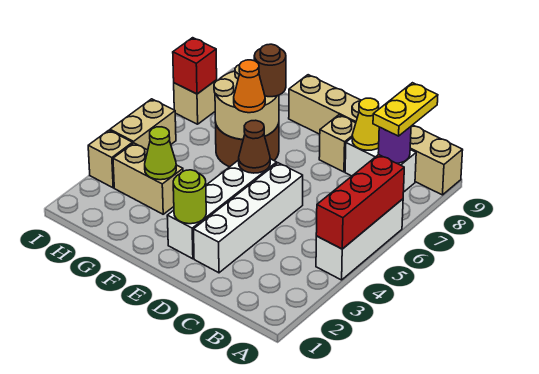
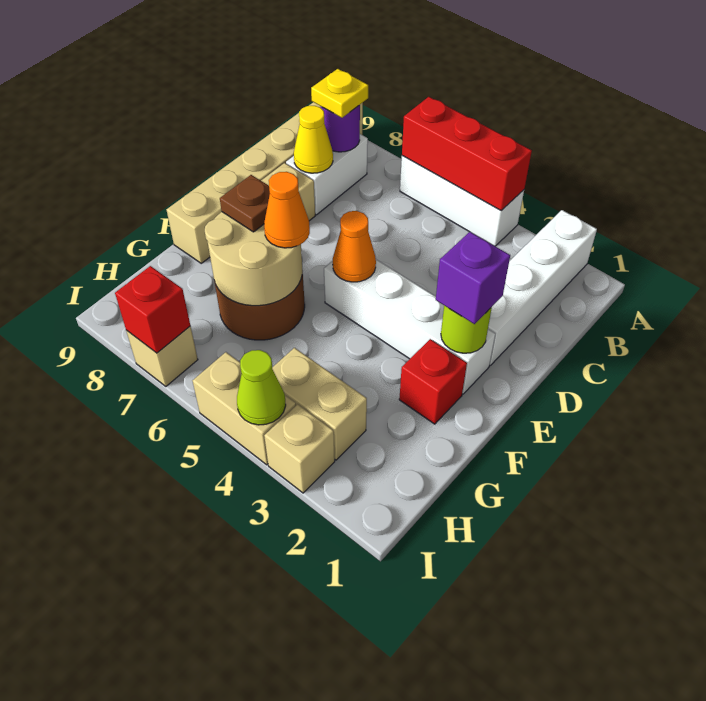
yellow plate B8:B9 level 3 -> yellow plate B8 level 3
white brick D2:D5 level 1 -> white brick A2:D2 level 1
none -> purple brick E2 level 3
brown cone E5 level 2 -> orange cone E5 level 2
none -> red brick F2 level 1
brown round brick F7 level 3 -> brown plate F7 level 3
tan brick G3:H3 level 1 -> tan brick H3:H4 level 1
lime cone G3 level 2 -> lime cone I4 level 2

